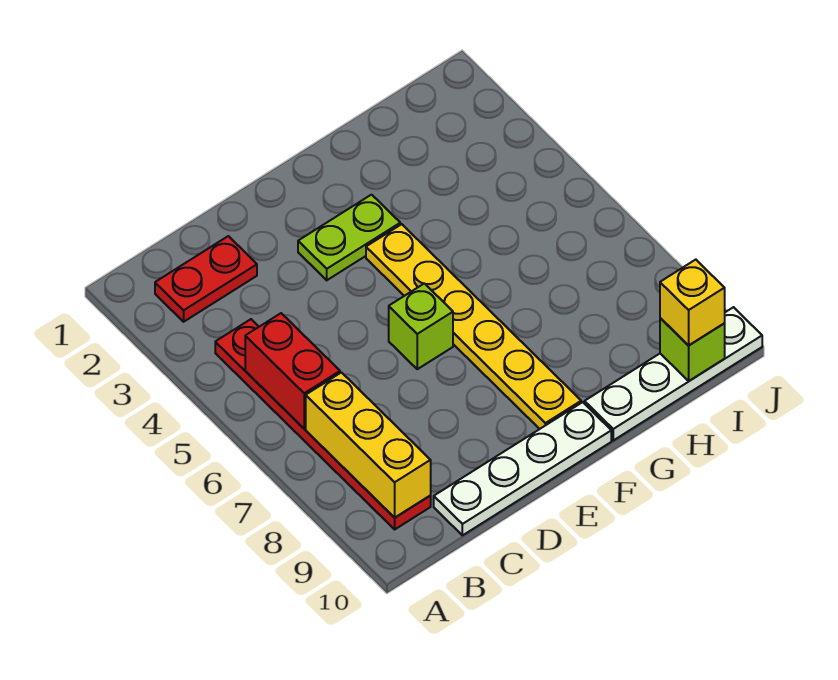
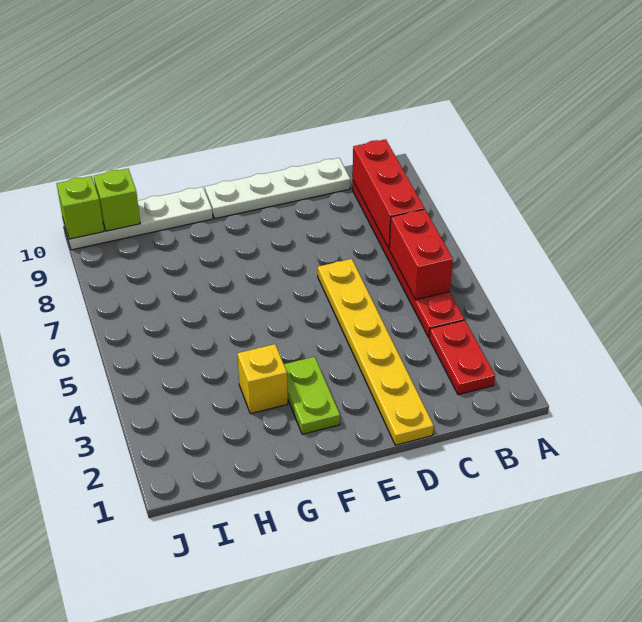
red plate B2:C2 level 1 -> red plate B2:B3 level 1
yellow brick B7:B9 level 2 -> red brick B7:B9 level 2
lime plate E3:F3 level 1 -> lime plate F2:F3 level 1
lime brick E6 level 1 -> lime brick J10 level 2
yellow plate F4:F9 level 1 -> yellow plate D1:D6 level 1
yellow brick I10 level 3 -> yellow brick G3 level 1

